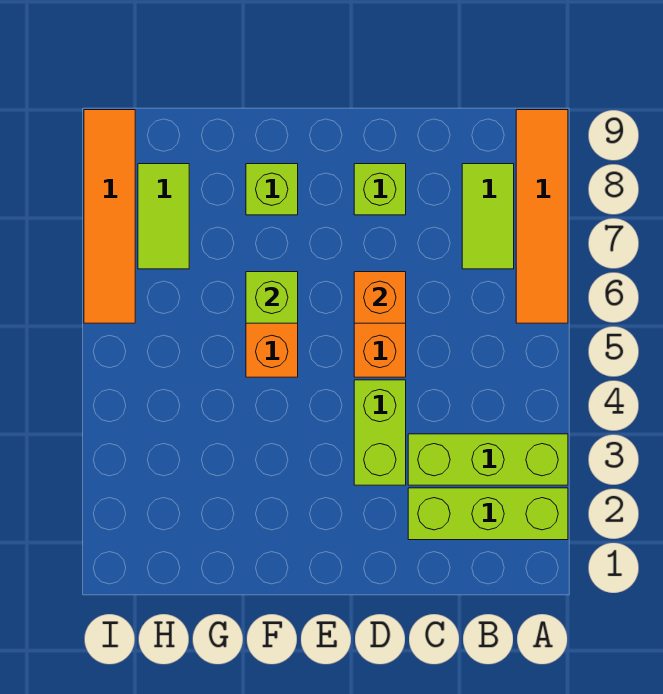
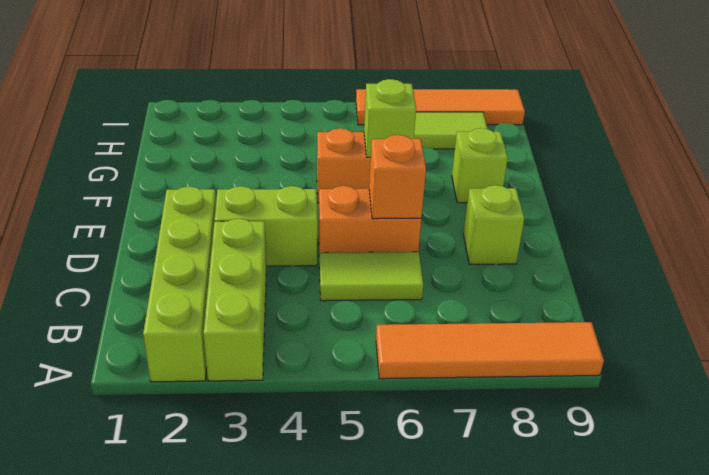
lime brick A2:C2 level 1 -> lime brick A2:D2 level 1
lime tile B7:B8 level 1 -> lime tile C5:C6 level 1

